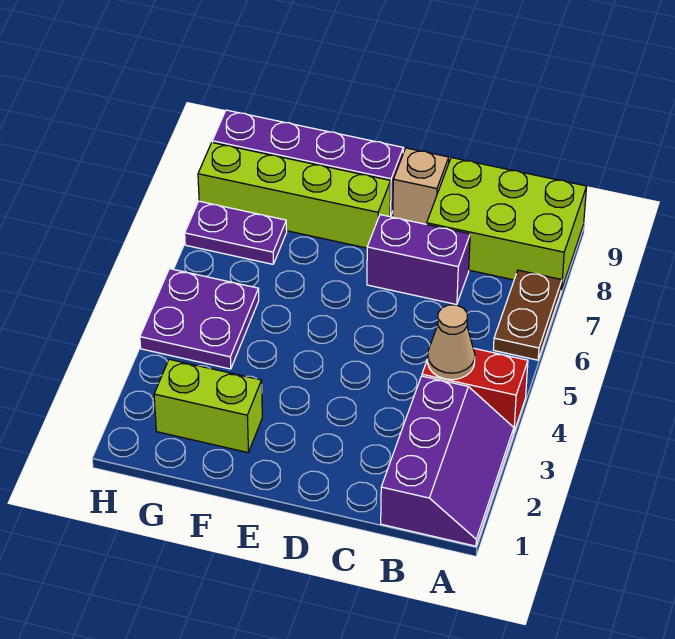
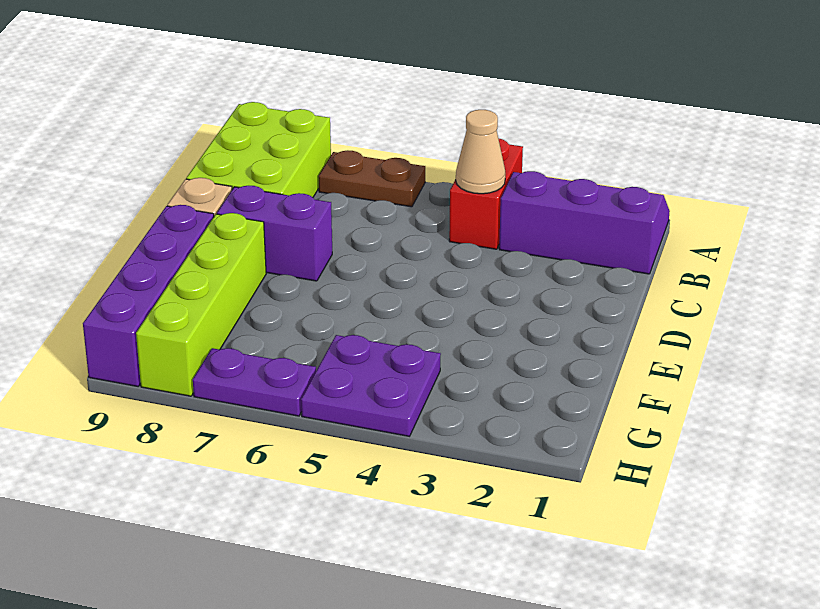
purple brick C7:D7 level 1 -> purple brick D7:D8 level 1
lime brick F2:G2 level 1 -> none
purple plate G7:H7 level 1 -> purple plate H6:H7 level 1

